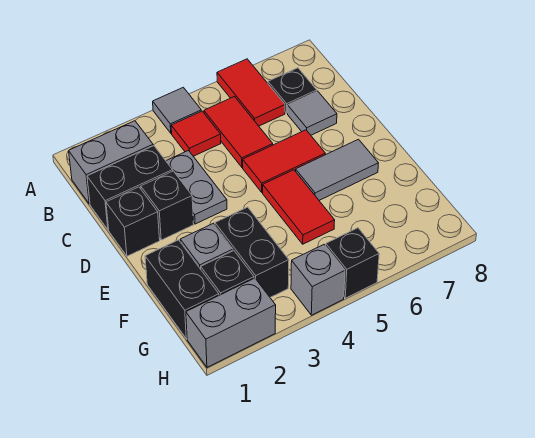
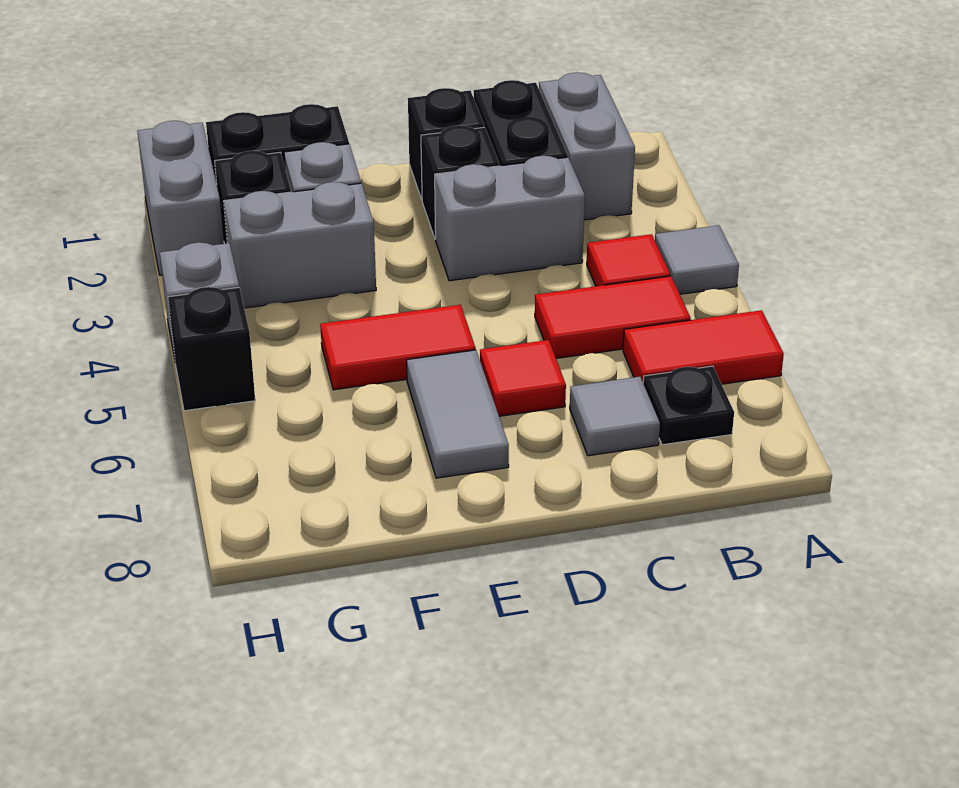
grey plate C3:D3 level 1 -> grey brick C3:D3 level 1
red tile D5:D6 level 1 -> red tile D6 level 1
black brick F3:G3 level 1 -> grey brick F3:G3 level 1

